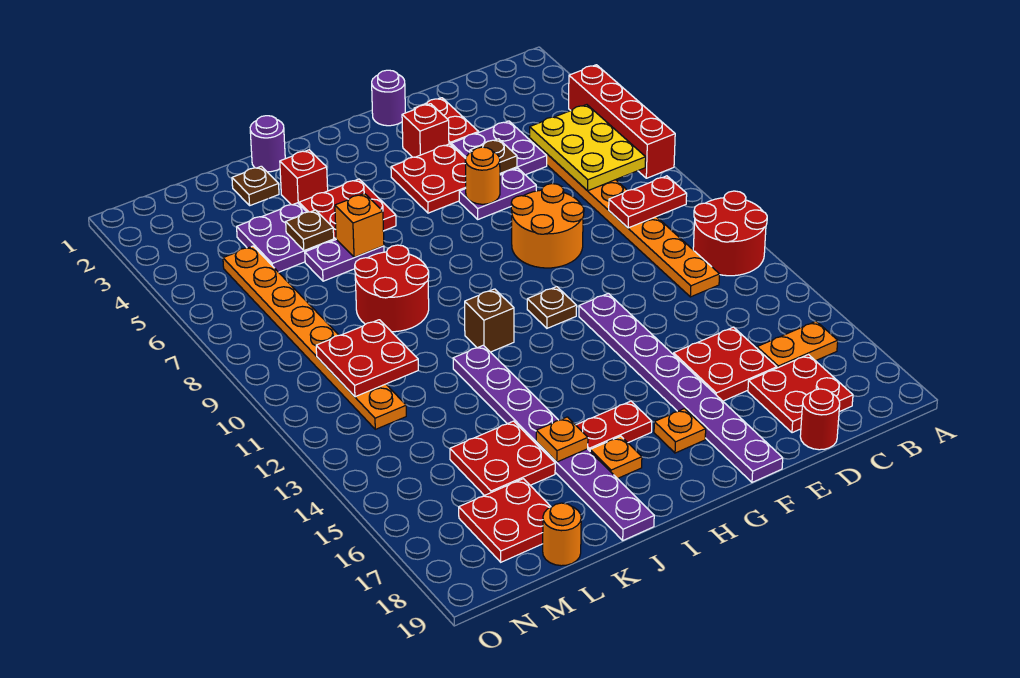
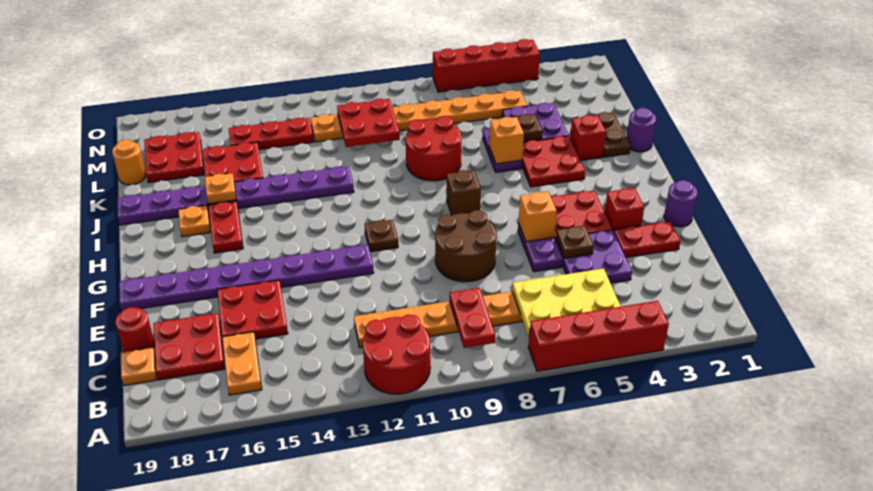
orange round brick E8:F9 level 1 -> brown round brick E8:F9 level 1
orange round brick F6 level 2 -> orange brick F6 level 2
orange plate G17 level 1 -> orange plate C19 level 1
brown brick I11 level 1 -> brown brick H8 level 1
brown plate K2 level 1 -> brown plate J2:K2 level 1
none -> red plate M13:M15 level 1
none -> red brick O4:O7 level 1

